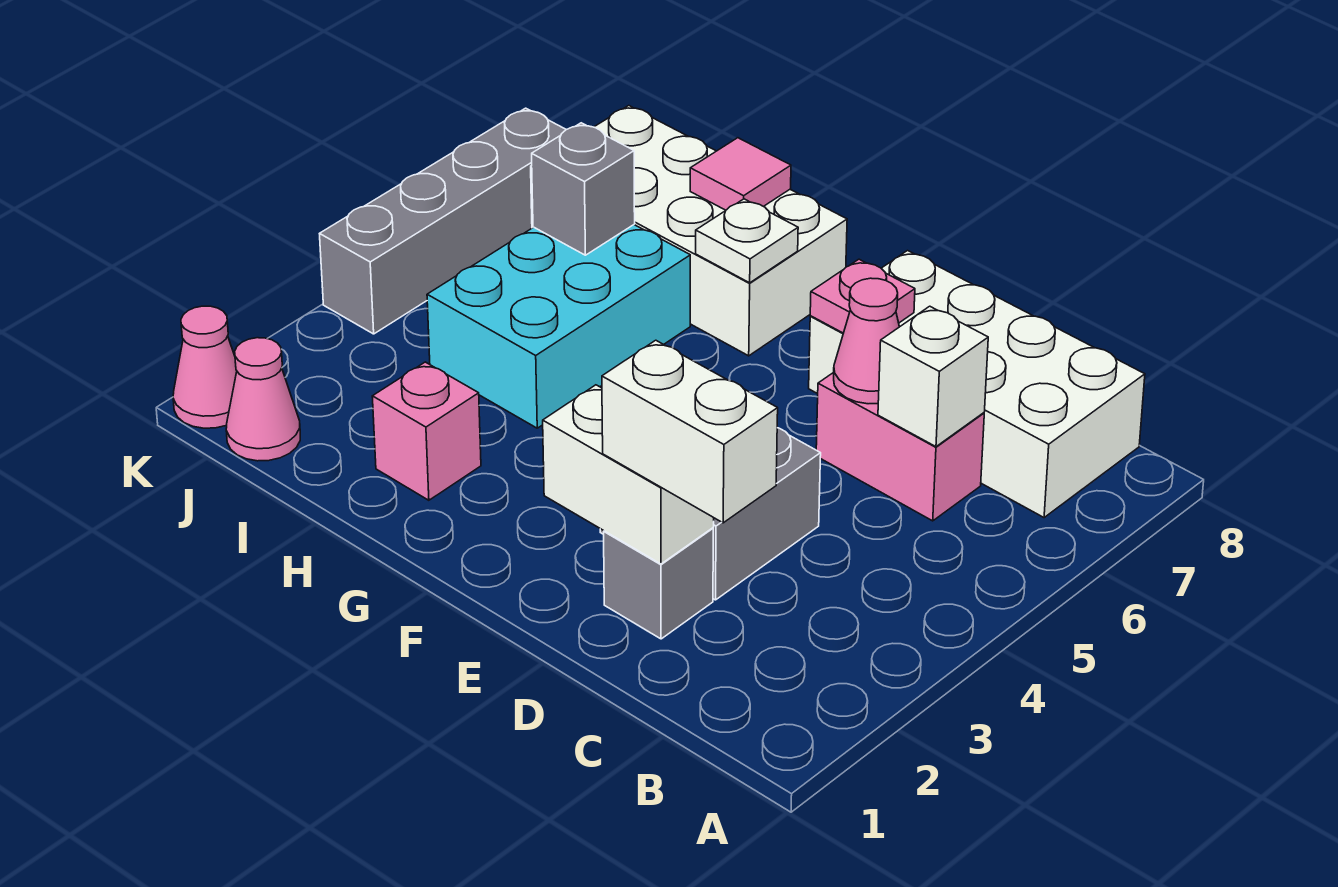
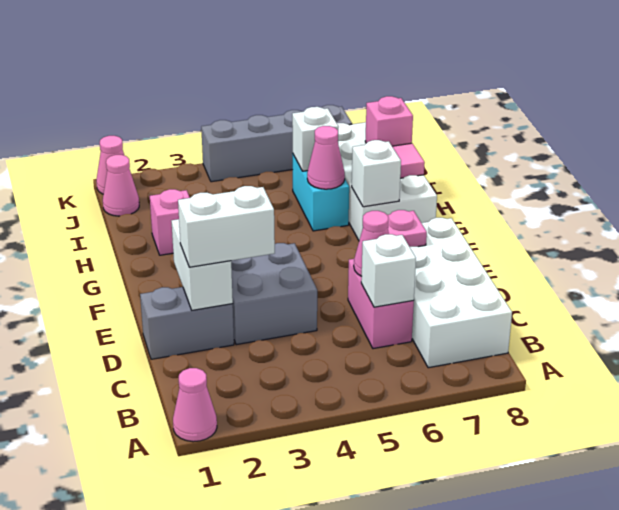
none -> pink cone A1 level 1
white brick C2:D2 level 3 -> white brick D2:D3 level 3
grey brick D2 level 1 -> grey brick D1:D2 level 1
white plate G7 level 2 -> white brick G7 level 2
cyan brick H4:I6 level 1 -> cyan brick H6:I6 level 1
none -> pink cone H6 level 2
grey brick I6 level 2 -> white brick I6 level 2
none -> pink brick I8 level 2

